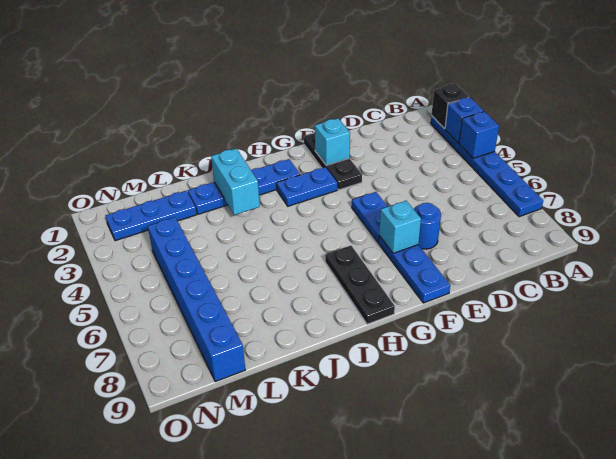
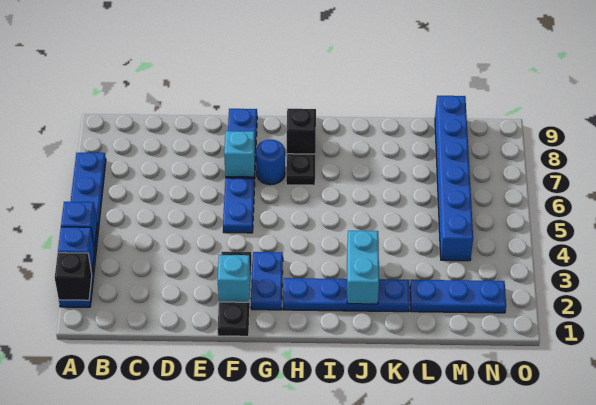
blue round brick E7 level 1 -> blue round brick G7 level 1
blue plate G3:H3 level 1 -> blue plate G2:G3 level 1
none -> black brick H8 level 2

